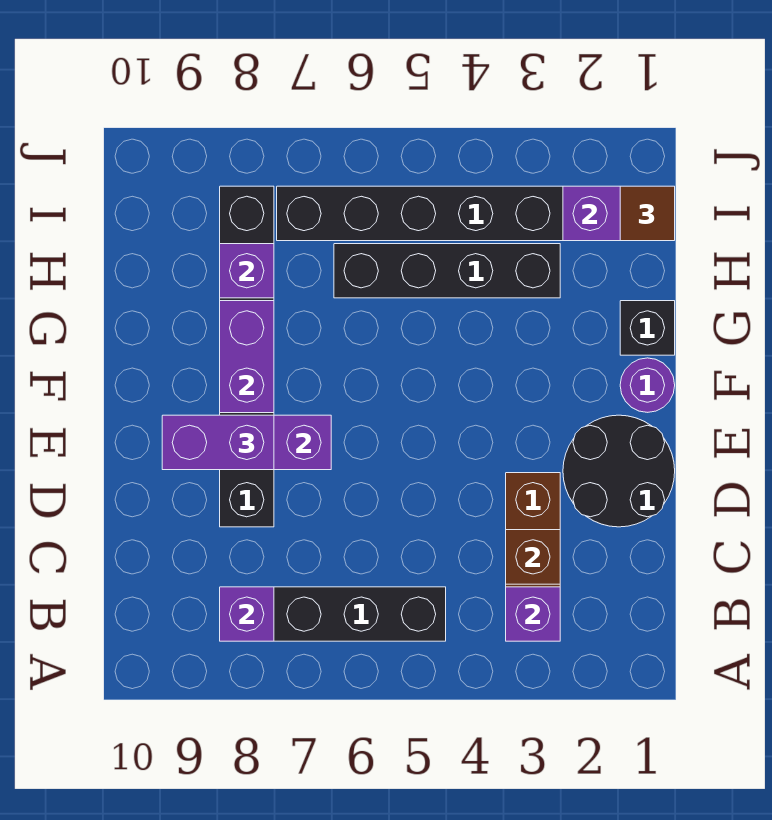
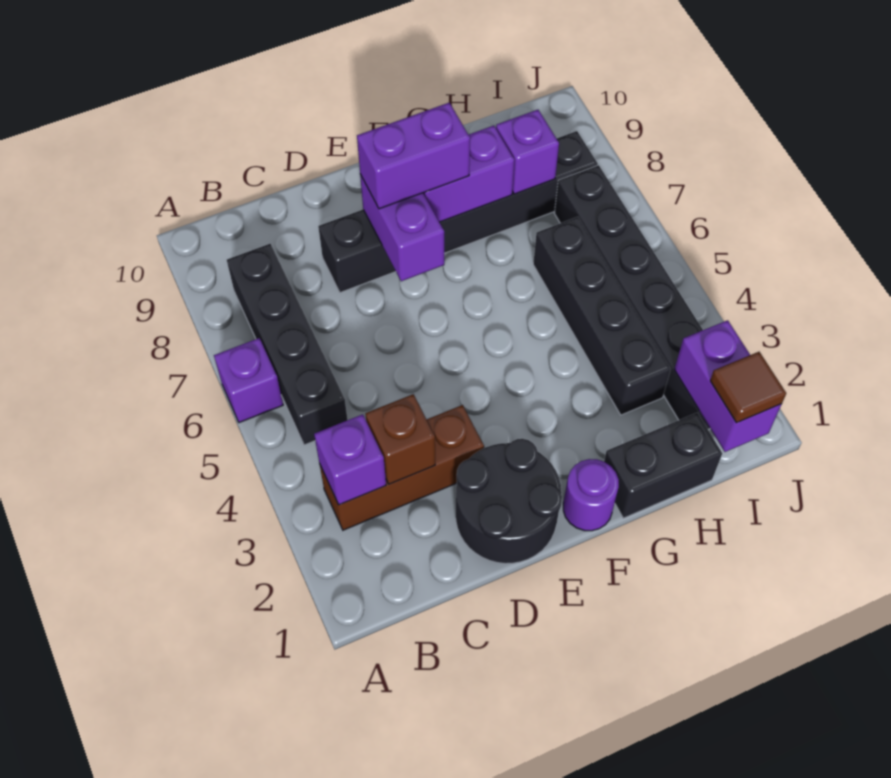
purple brick B8 level 2 -> purple brick A6 level 1
purple brick E8:E9 level 3 -> purple brick E8:F8 level 3
black brick G1 level 1 -> black brick G1:H1 level 1

